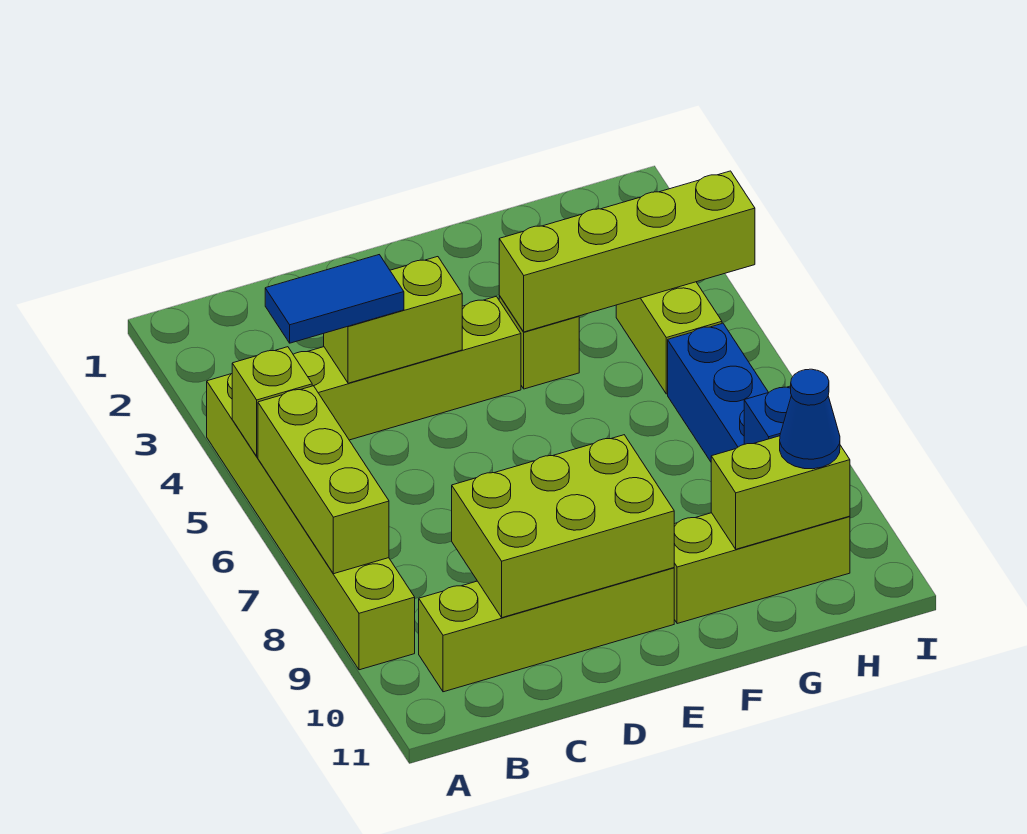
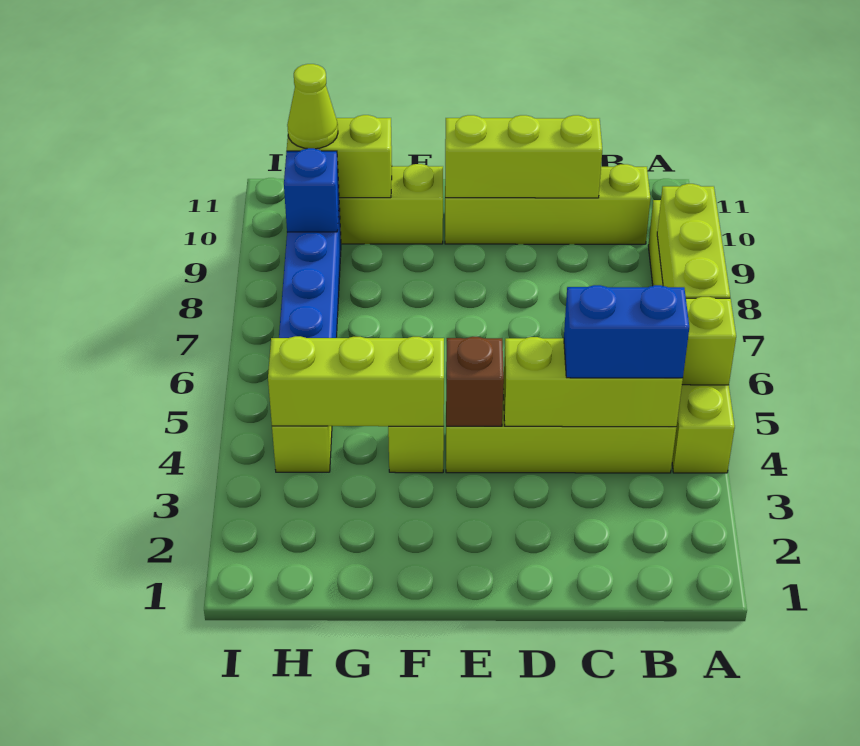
blue tile B4:C4 level 3 -> blue brick B4:C4 level 3
lime brick C4:D4 level 2 -> lime brick B4:D4 level 2
lime brick C9:E10 level 2 -> lime brick C10:E10 level 2
none -> brown brick E4 level 2
lime brick F4:I4 level 2 -> lime brick F4:H4 level 2
blue cone H10 level 3 -> lime cone H10 level 3

